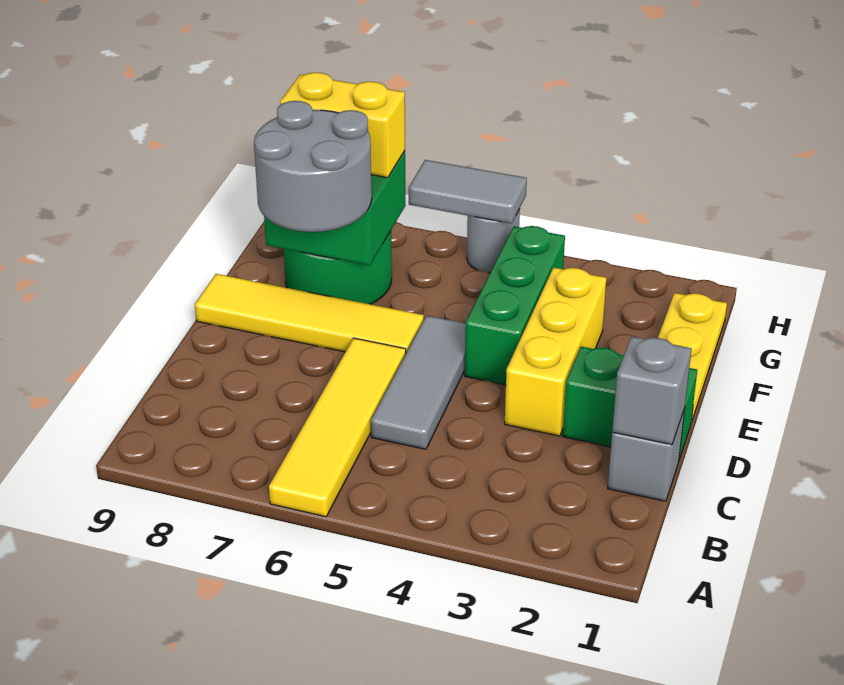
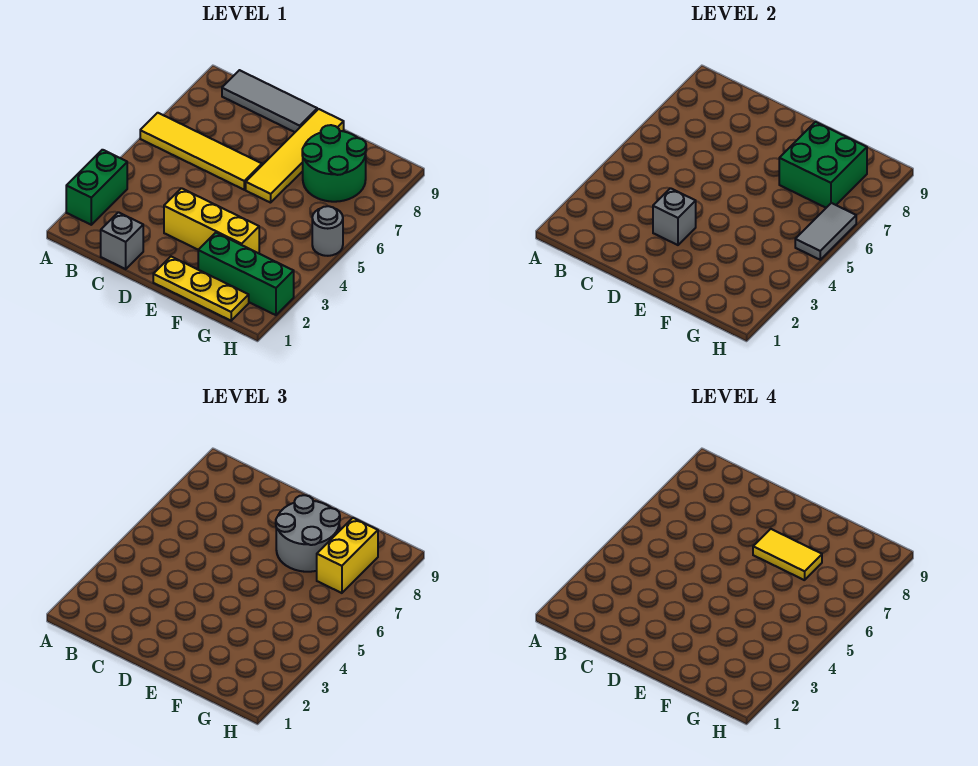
grey brick C1 level 2 -> grey brick D3 level 2
grey tile C5:E5 level 1 -> grey tile B9:D9 level 1
green brick D1:D2 level 1 -> green brick A2:A3 level 1
green brick E4:G4 level 1 -> green brick F2:H2 level 1
none -> yellow tile E7:F7 level 4

